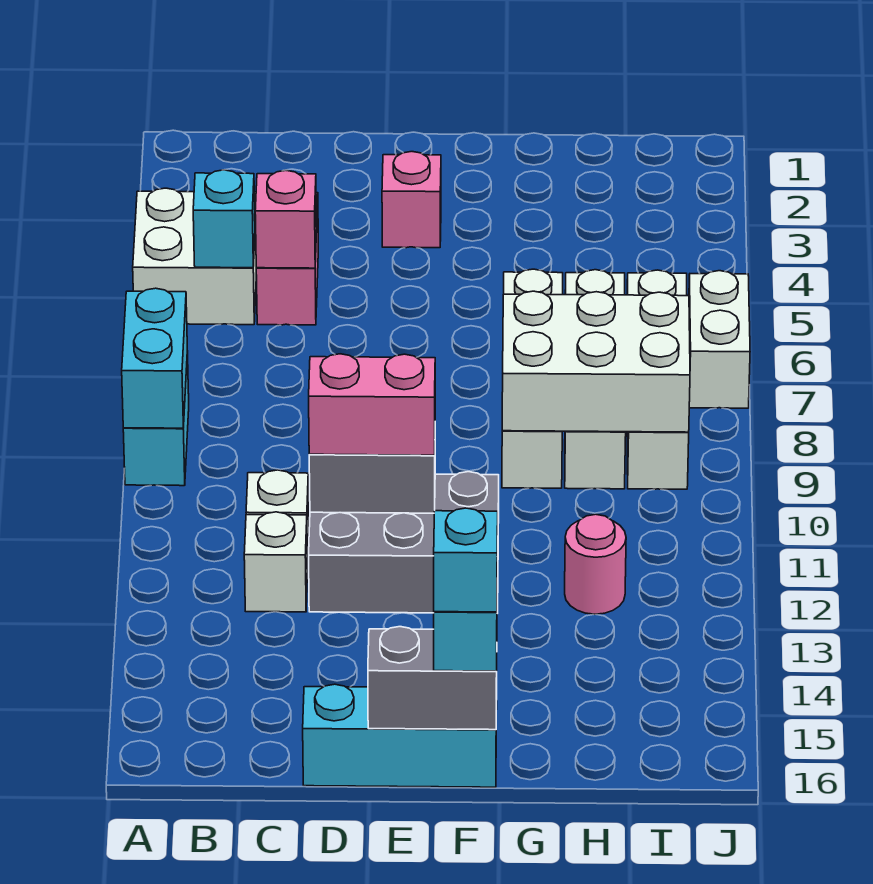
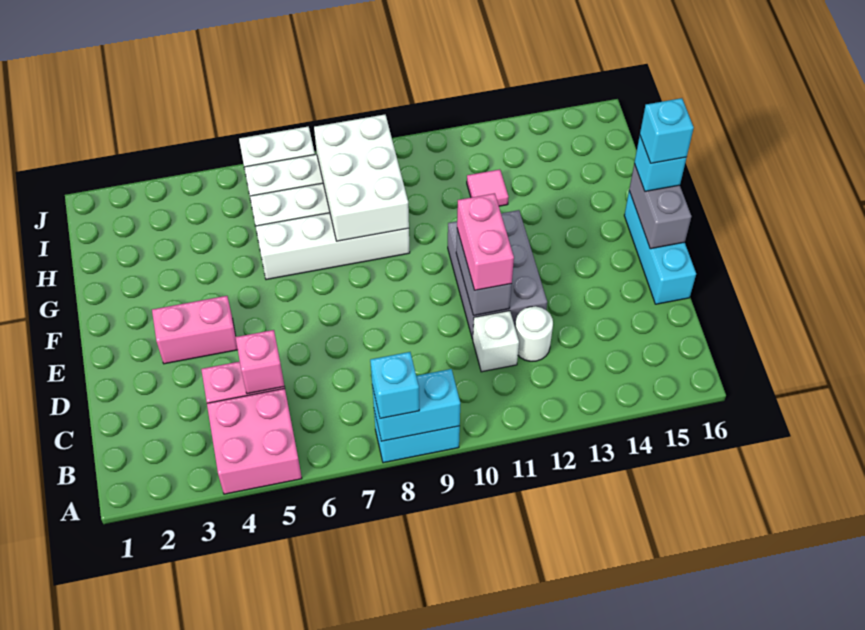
white brick A4:B5 level 1 -> pink brick A4:B5 level 1
cyan brick B5 level 2 -> cyan brick A8 level 3
white brick C12 level 1 -> white round brick C12 level 1
pink brick E3 level 1 -> pink brick E3:E4 level 1
pink round brick H12 level 1 -> pink tile H12 level 1

